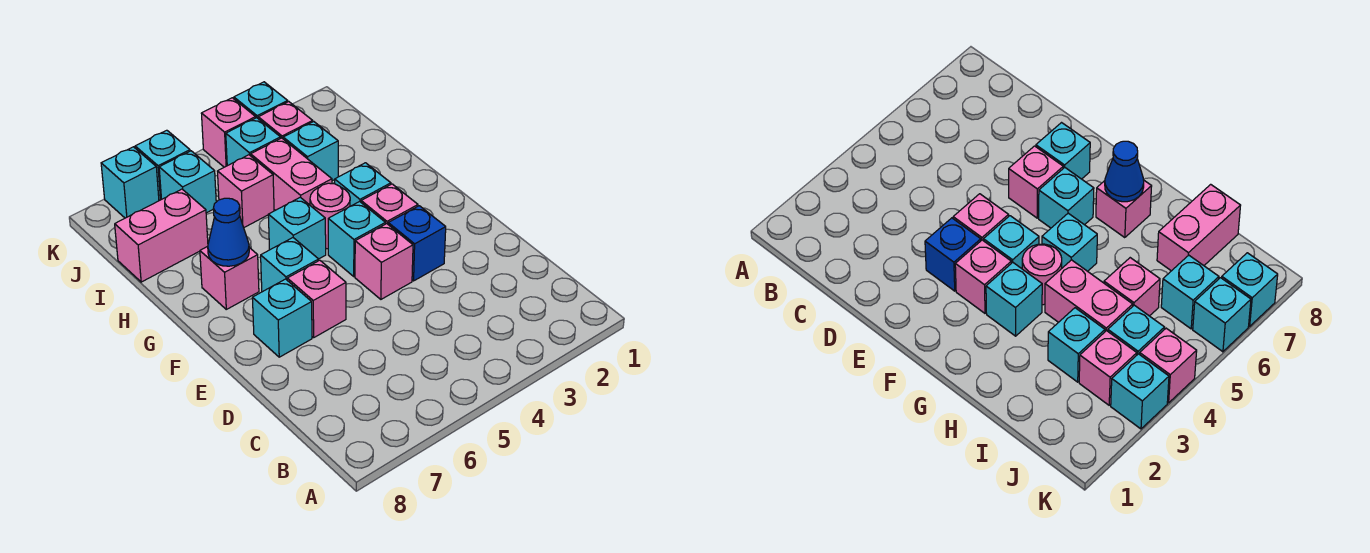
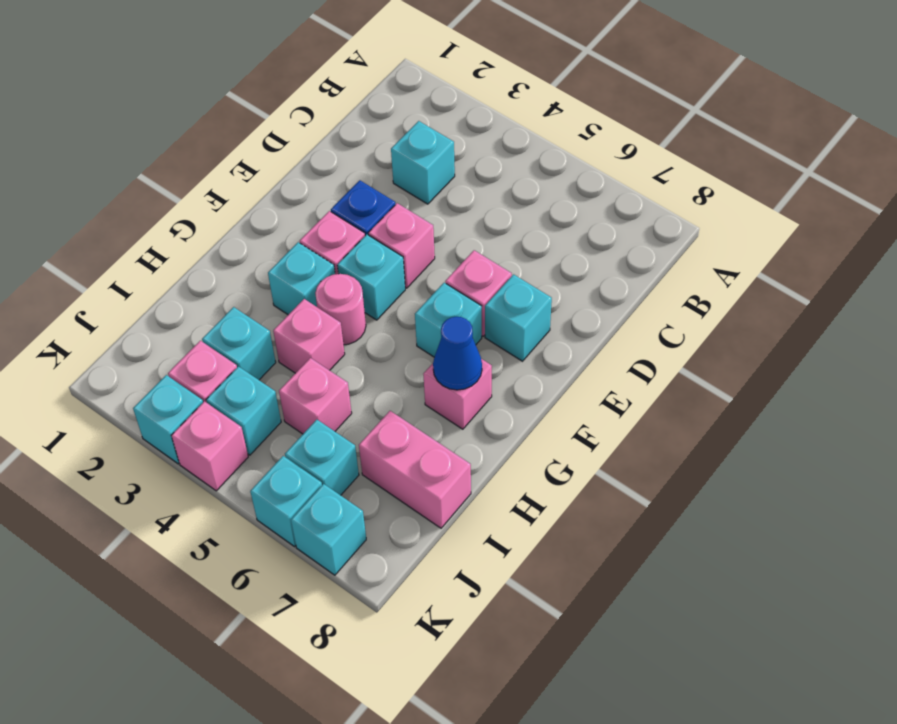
cyan brick G5 level 1 -> cyan brick C3 level 1
pink brick H4:I4 level 1 -> pink brick H4 level 1

